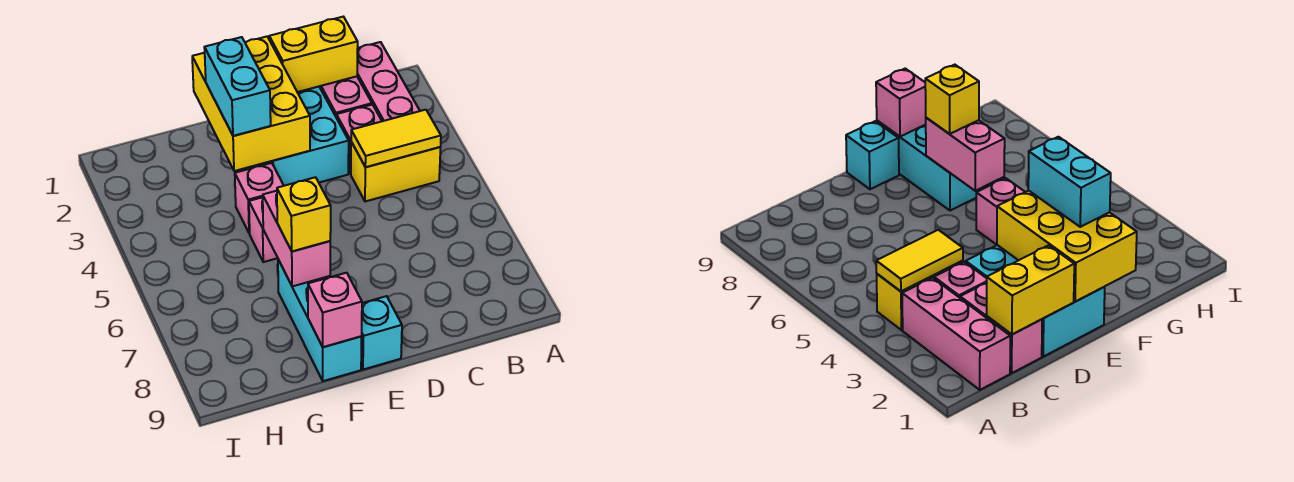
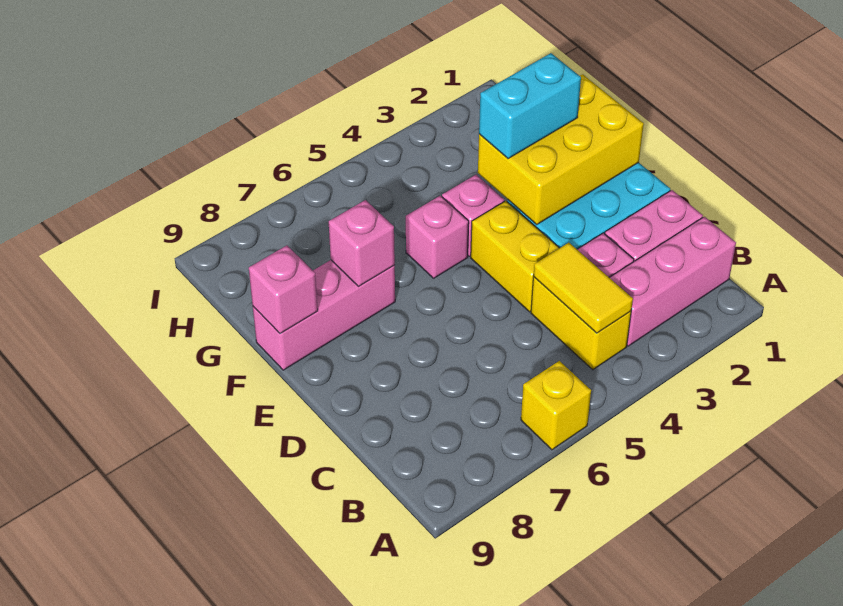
yellow brick C1:D1 level 2 -> yellow brick D4:E4 level 1
cyan brick E9 level 1 -> none
pink brick F6:F7 level 2 -> pink brick F7 level 2
cyan brick F7:F9 level 1 -> pink brick F7:F9 level 1
yellow brick F7 level 3 -> yellow brick A6 level 1

